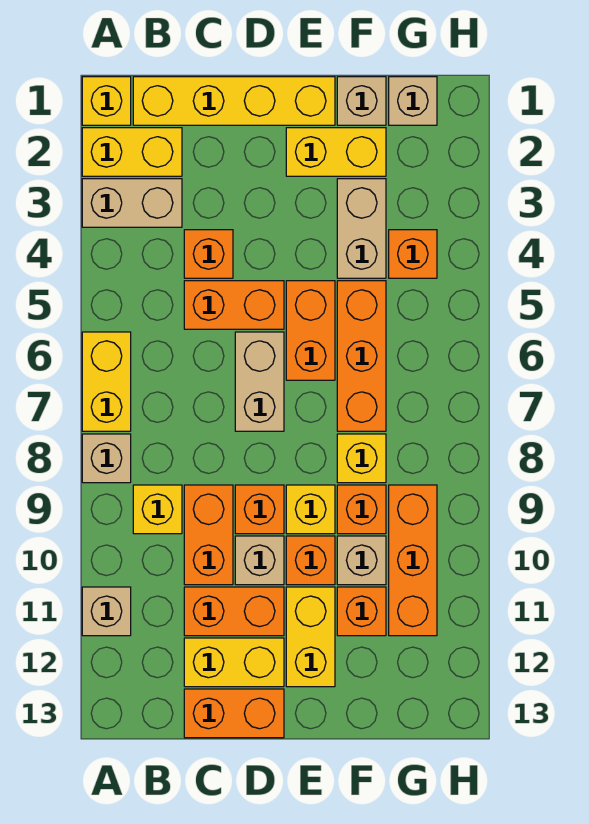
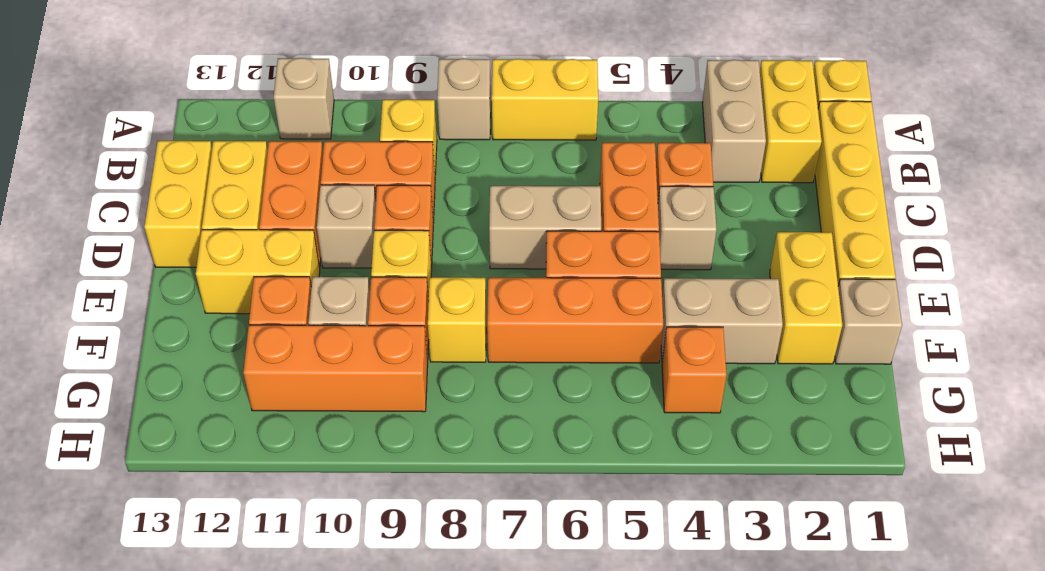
orange brick C13:D13 level 1 -> yellow brick C13:D13 level 1
orange brick E10 level 1 -> none
tan brick G1 level 1 -> tan brick D4 level 1

